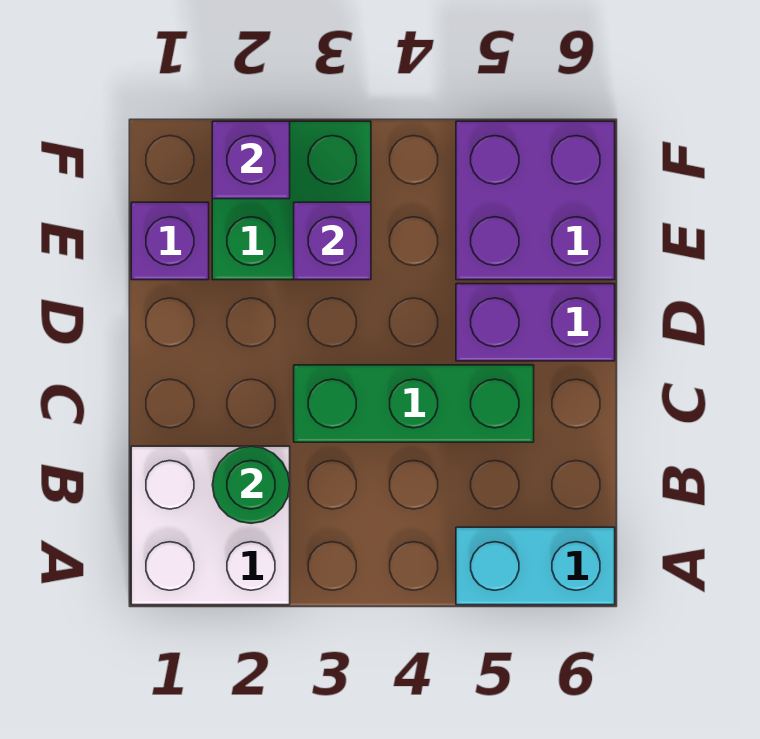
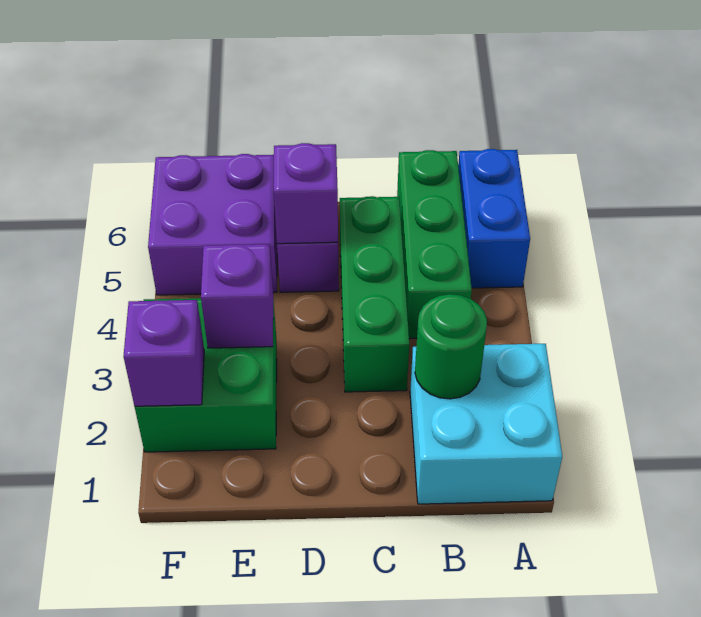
white brick A1:B2 level 1 -> cyan brick A1:B2 level 1
cyan brick A5:A6 level 1 -> blue brick A5:A6 level 1
none -> green brick B4:B6 level 1
purple brick E1 level 1 -> purple brick D5 level 2

